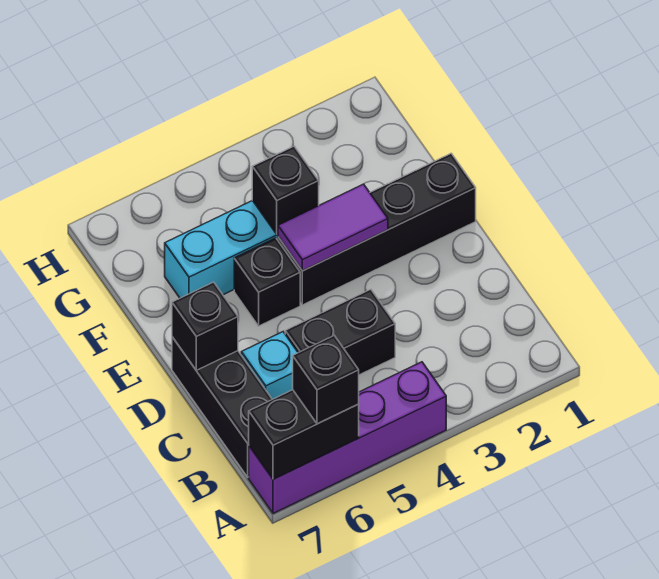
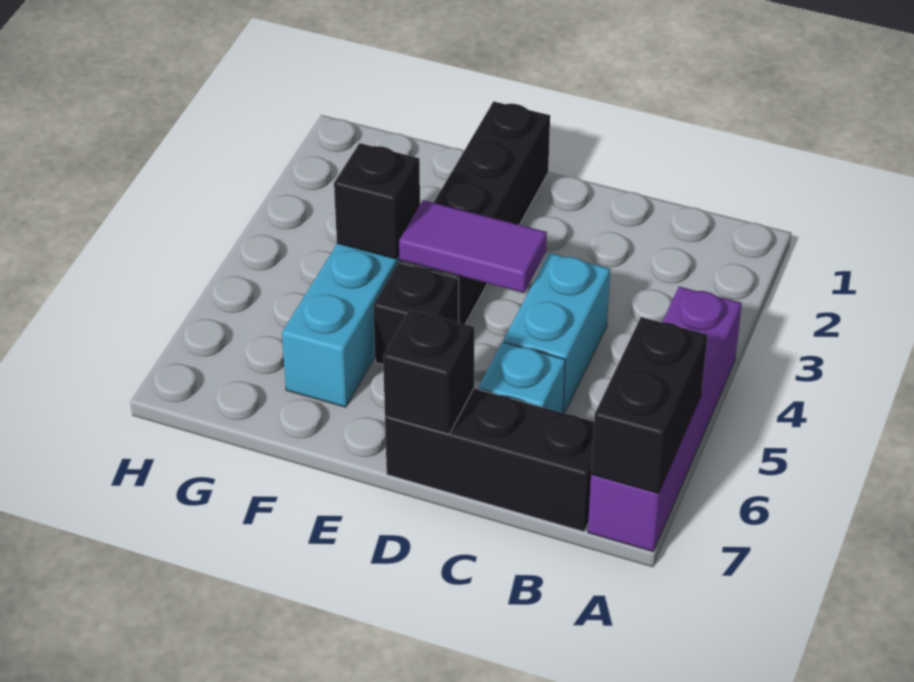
black brick A6 level 3 -> none
black brick C4:C5 level 1 -> cyan brick C4:C5 level 1
purple tile E3:E4 level 2 -> purple tile D4:E4 level 2

